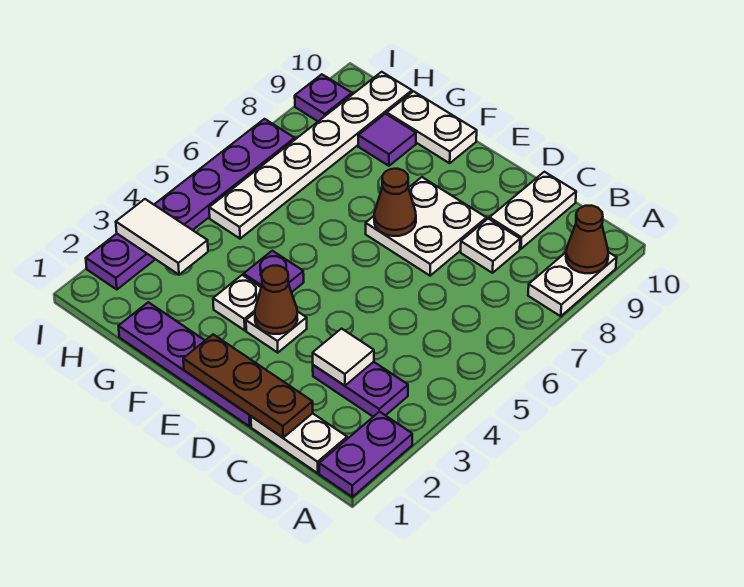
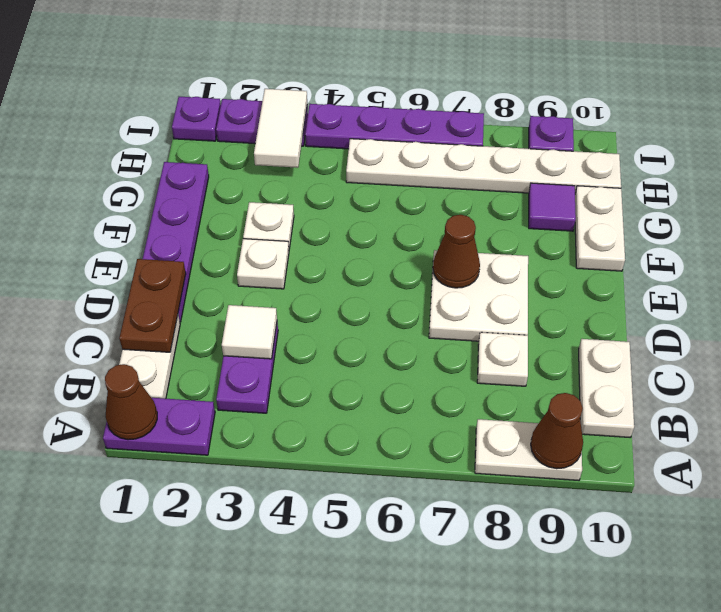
brown plate C1:E1 level 2 -> brown plate C1:D1 level 2
white plate C9:C10 level 1 -> white plate B10:C10 level 1
brown cone E3 level 2 -> brown cone A1 level 2
purple plate F4 level 1 -> purple plate I1 level 1

